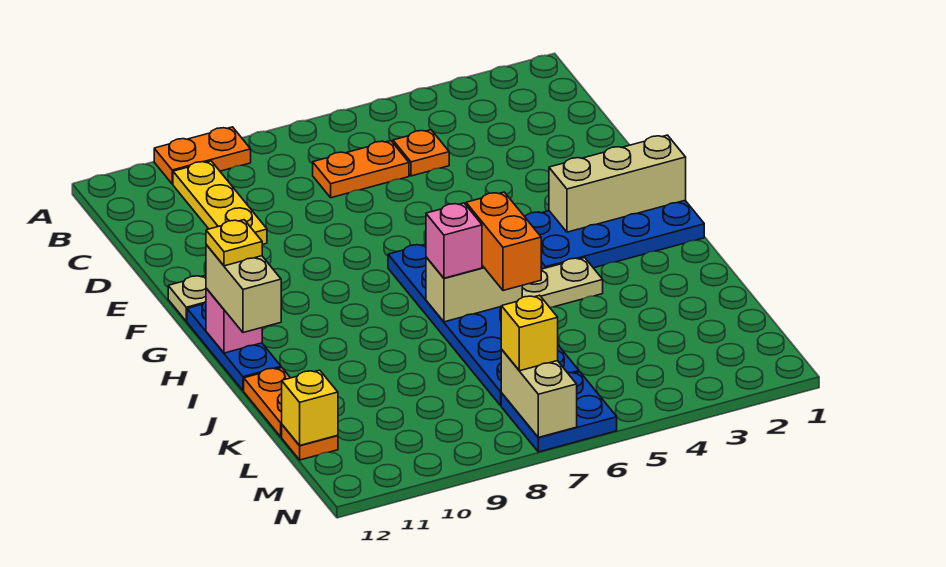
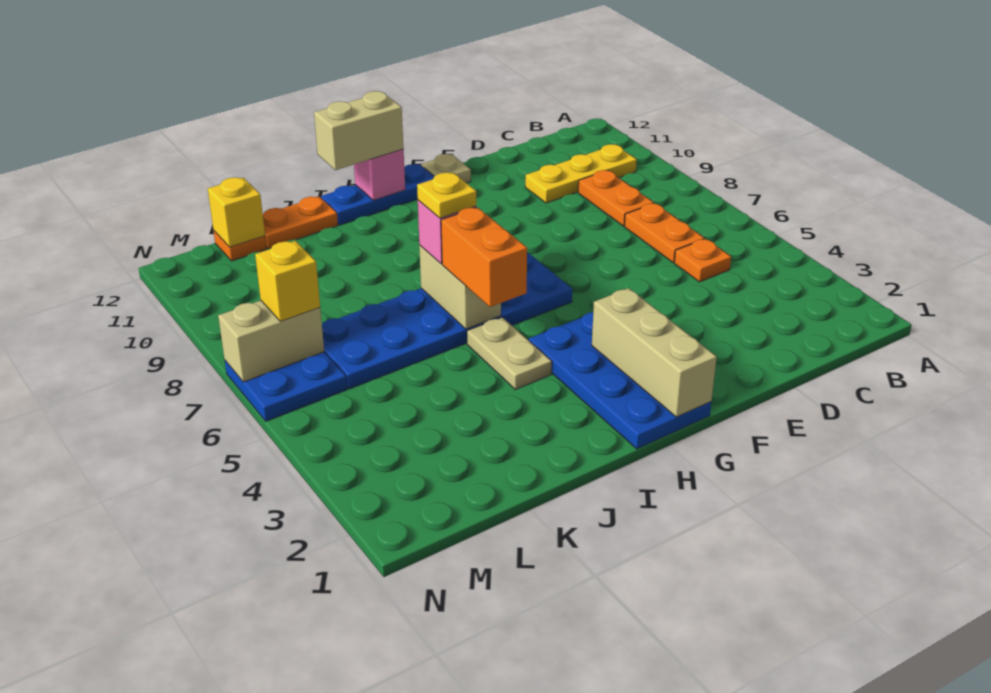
orange plate A9:A10 level 1 -> orange plate C8:C9 level 1
yellow plate H12 level 4 -> yellow plate I7 level 4
orange brick I6:J6 level 3 -> orange brick I5:I6 level 3

